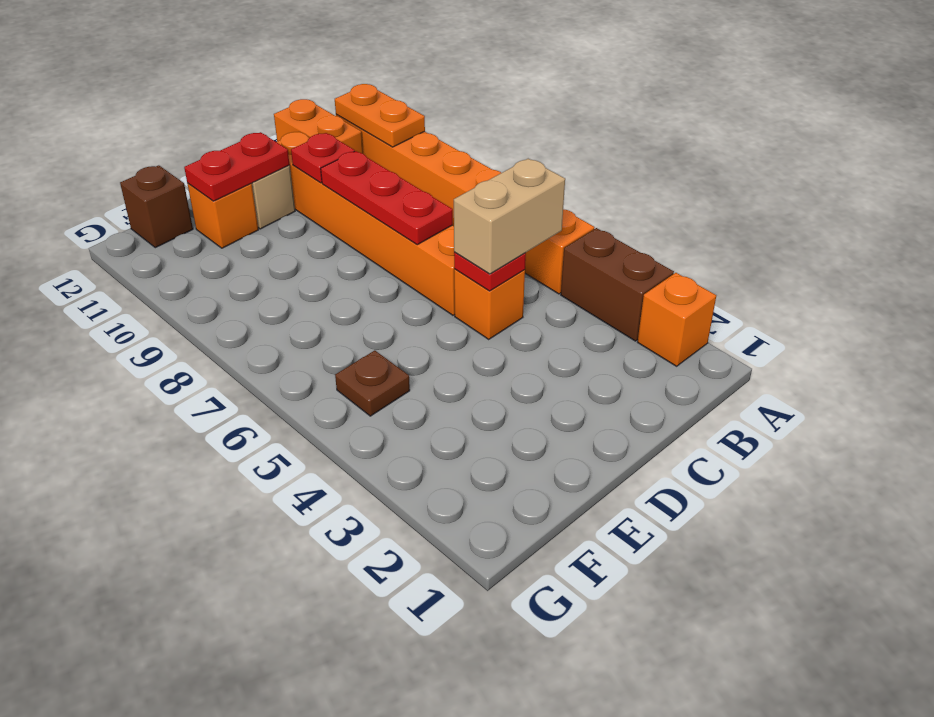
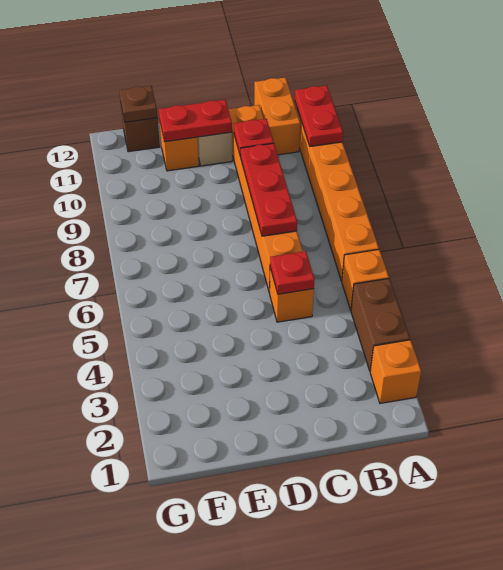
orange plate A10:A11 level 2 -> red plate A10:A11 level 2
tan brick B5:C5 level 3 -> none
brown plate F5 level 1 -> brown plate F12 level 2

